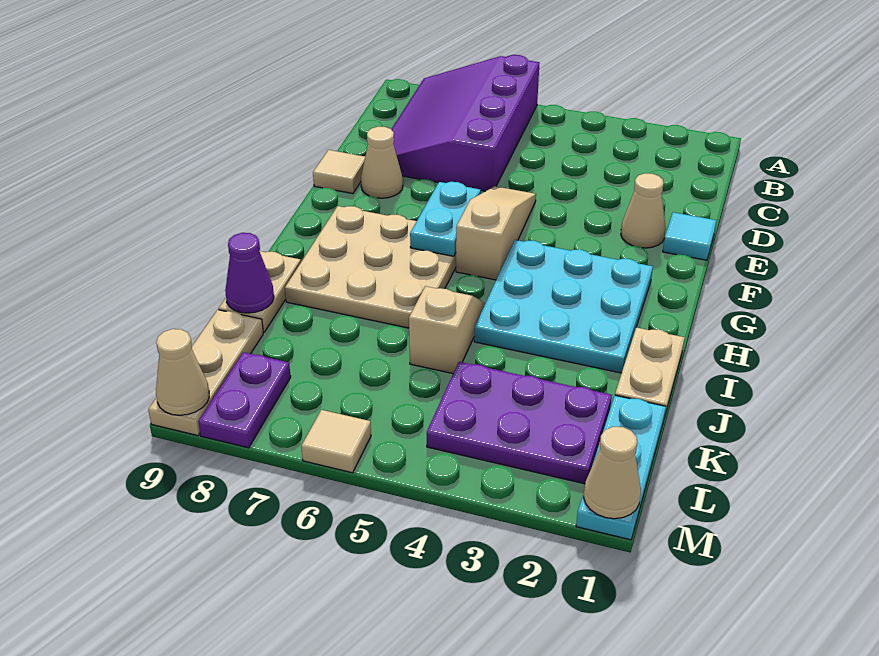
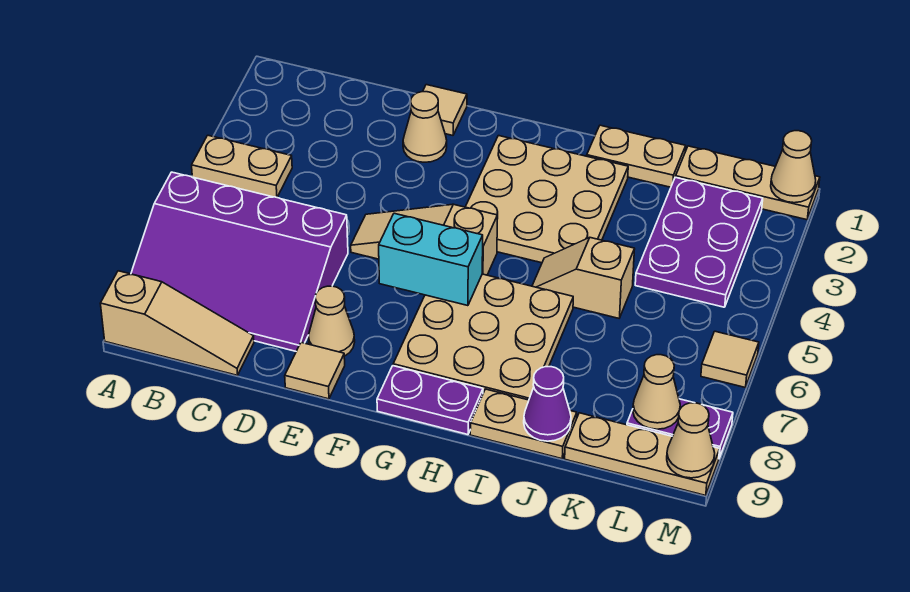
none -> tan plate A4:B4 level 1
none -> tan slope A9:C9 level 1 top A
cyan tile E1 level 1 -> tan tile E1 level 1
cyan plate F6:G6 level 2 -> cyan brick F6:G6 level 2
cyan plate G2:I4 level 1 -> tan plate G2:I4 level 1
none -> purple plate G9:H9 level 1
cyan plate K1:M1 level 1 -> tan plate K1:M1 level 1
none -> tan cone L8 level 2

